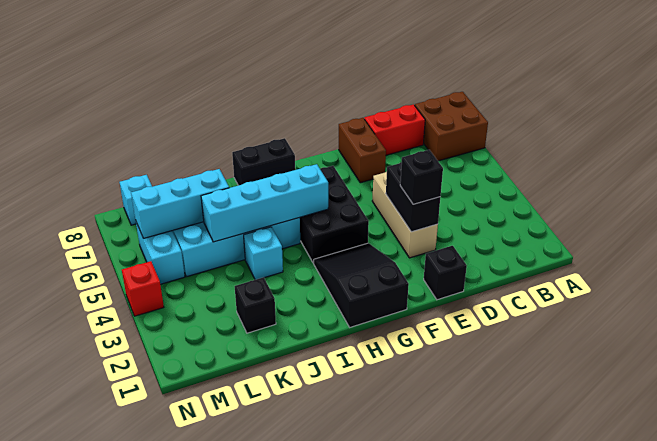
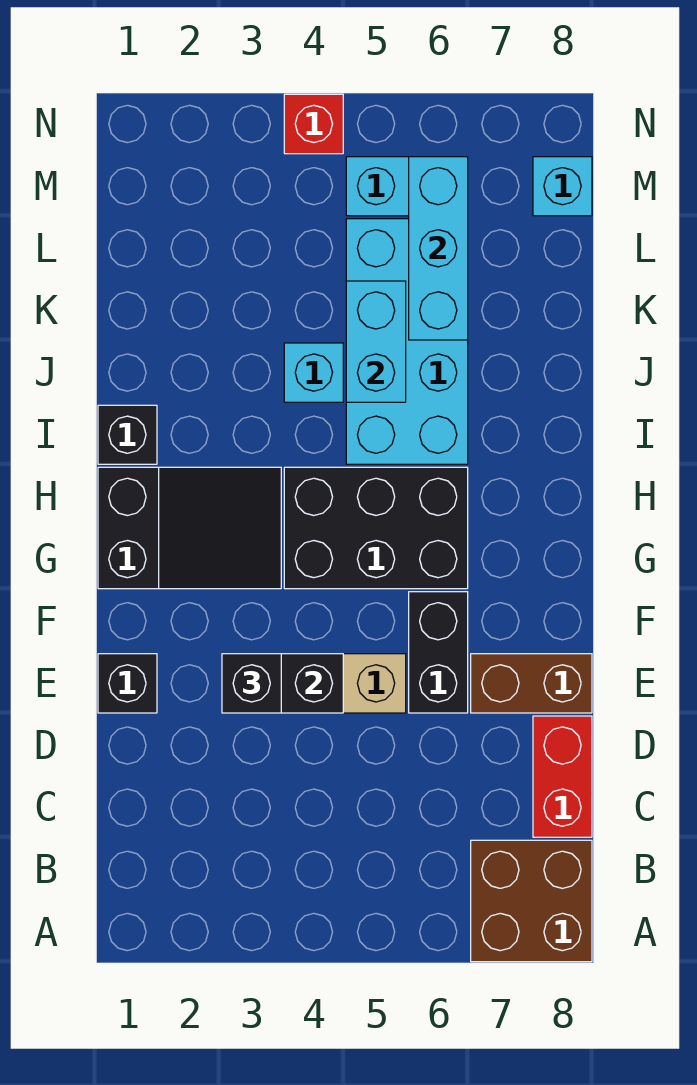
cyan brick H5:K5 level 2 -> cyan brick J5:K5 level 2
black brick H8:I8 level 1 -> black brick E6:F6 level 1
black brick K2 level 1 -> black brick I1 level 1

